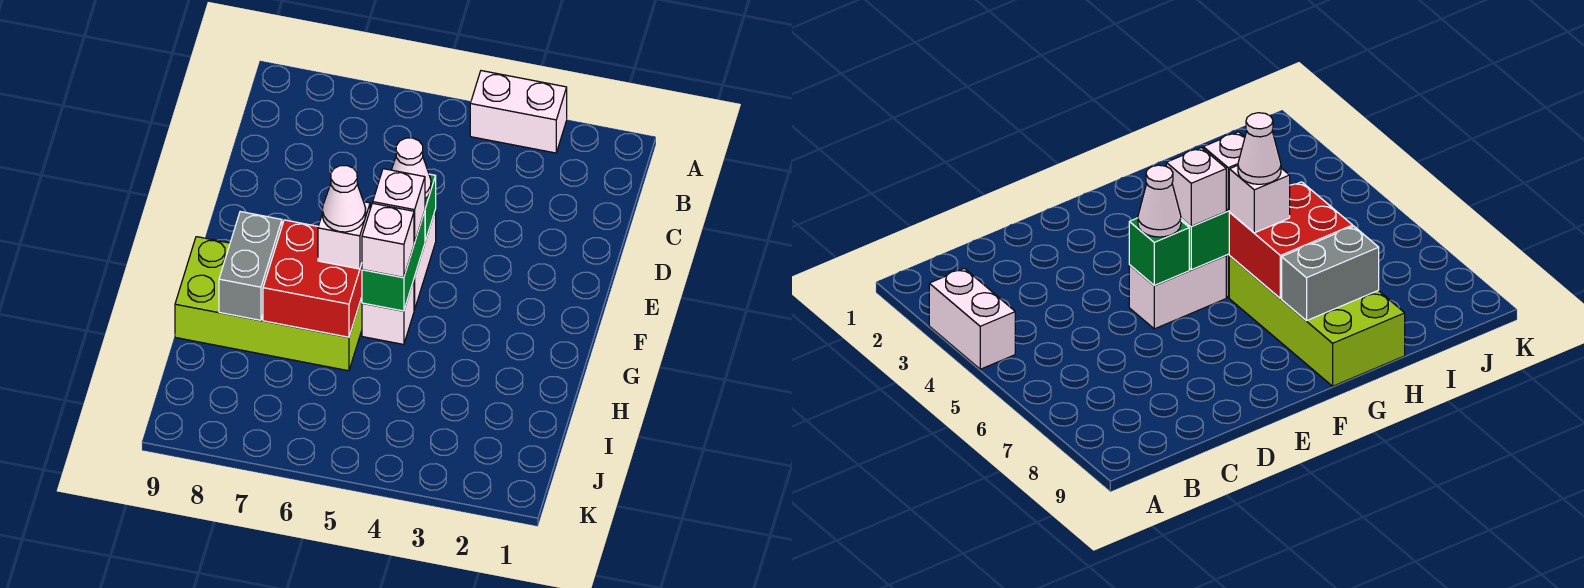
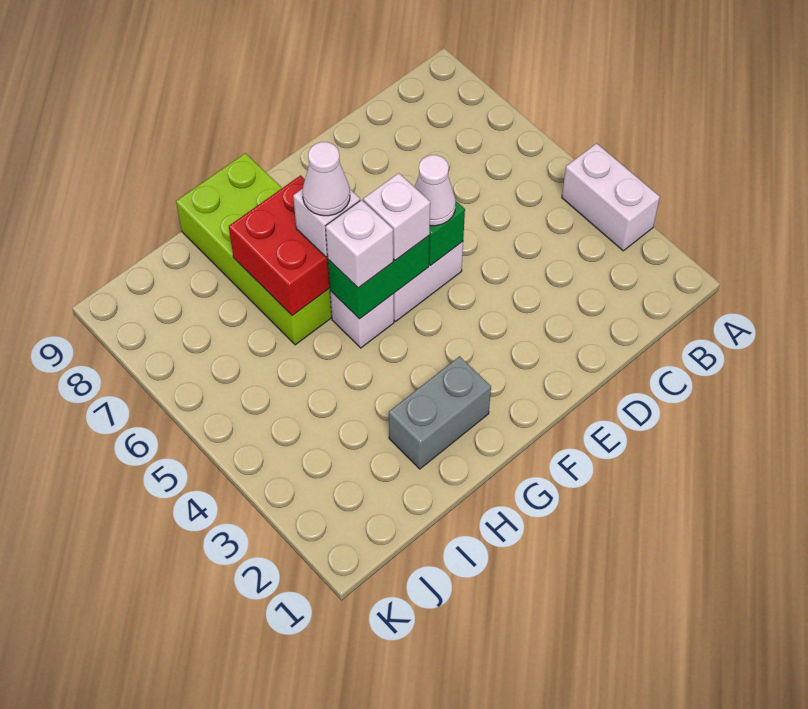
grey brick G8:H8 level 2 -> grey brick G2:H2 level 1

